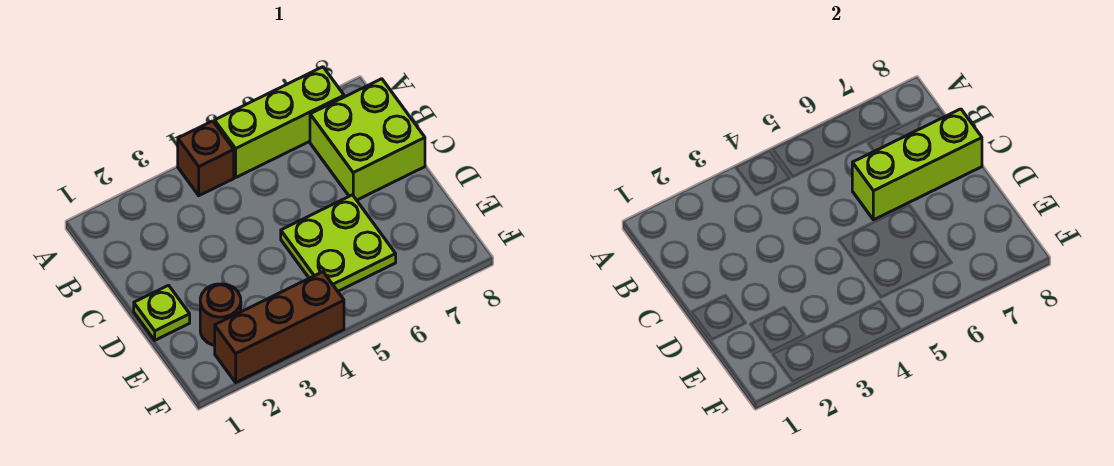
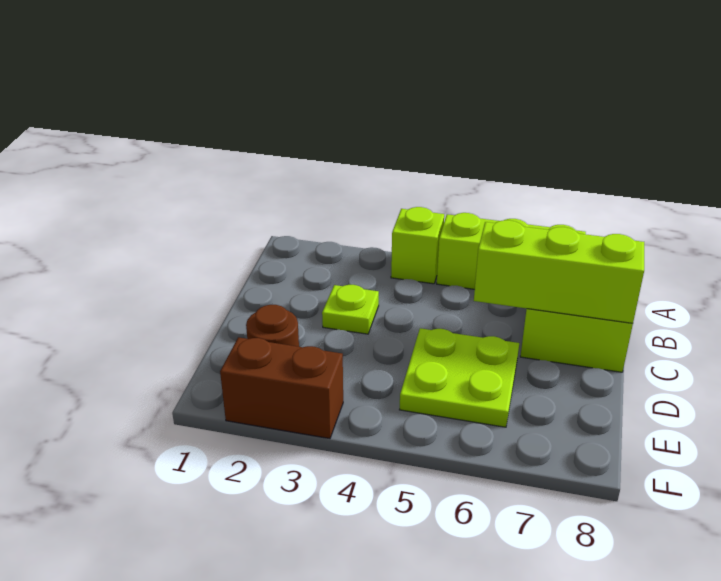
brown brick A4 level 1 -> lime brick A4 level 1
lime plate D1 level 1 -> lime plate C3 level 1
brown brick F2:F4 level 1 -> brown brick F2:F3 level 1

